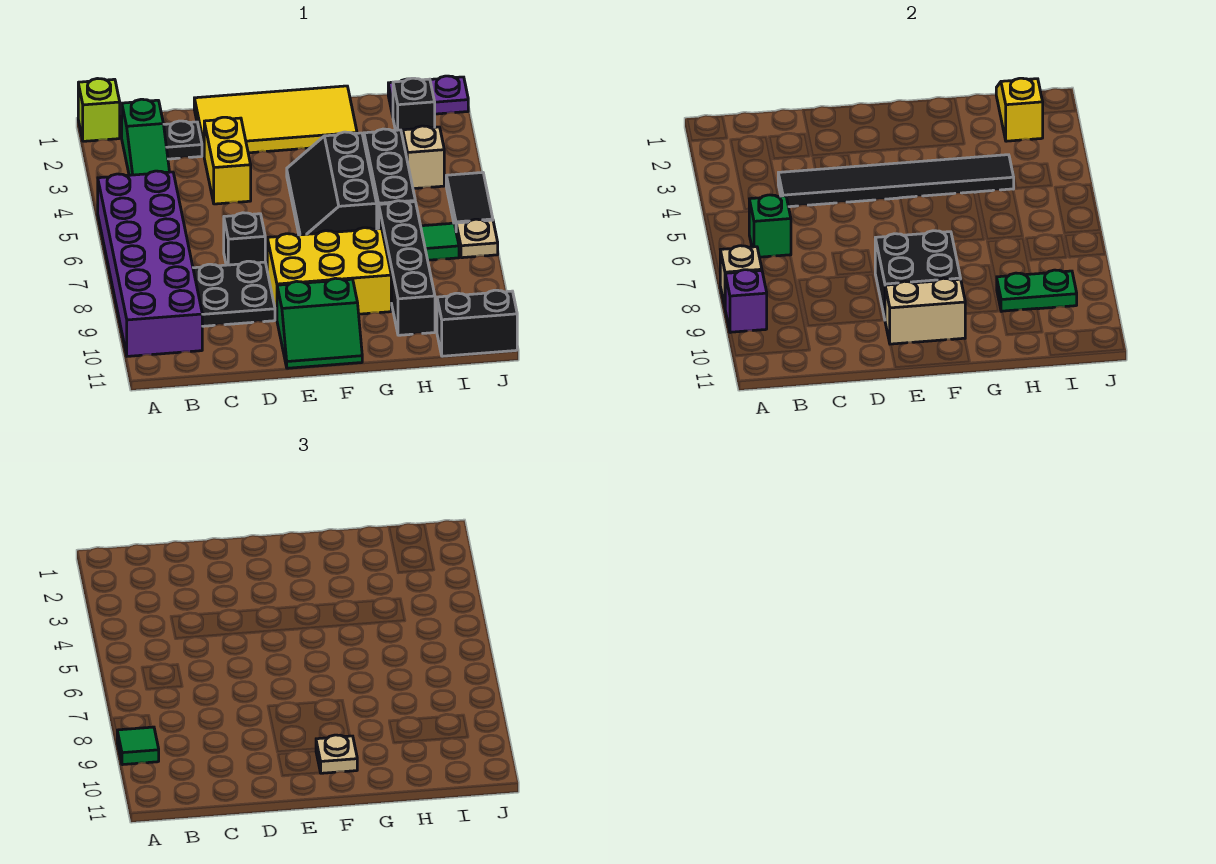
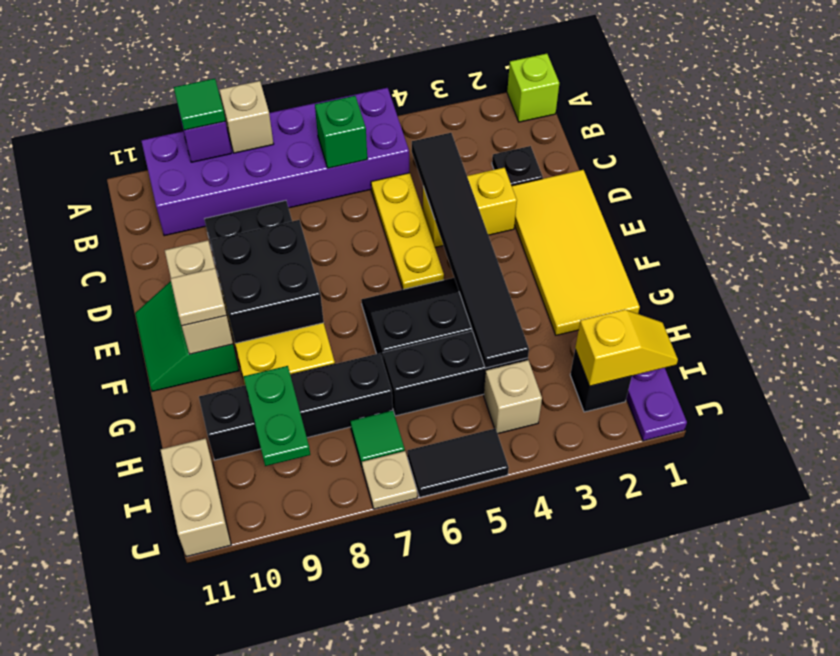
green slope B2:B4 level 1 top 2 -> none
none -> yellow plate C5:E5 level 1
black brick D7 level 1 -> none
tan plate F10 level 3 -> tan tile F10 level 3
black brick I11:J11 level 1 -> tan brick I11:J11 level 1

